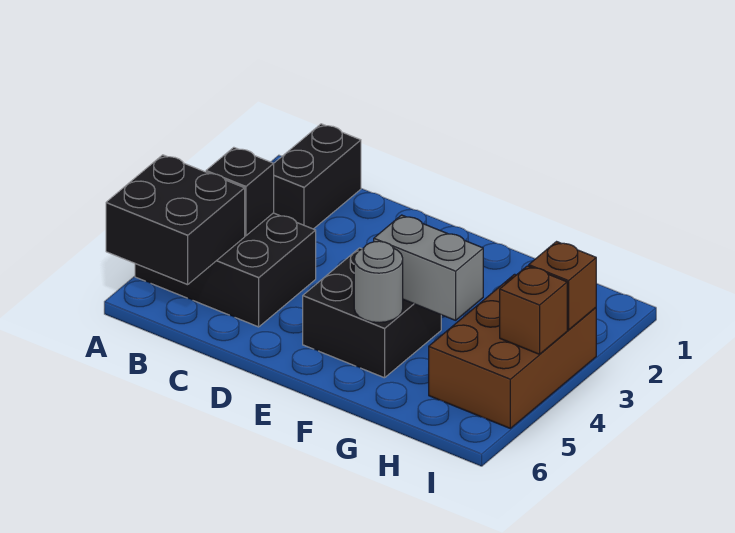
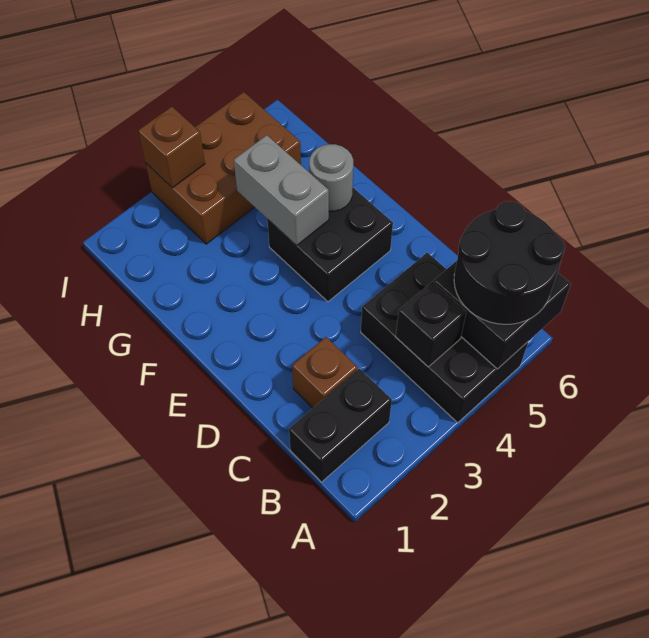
none -> black round brick A5:B6 level 3
brown brick I4 level 2 -> brown brick C2 level 1

